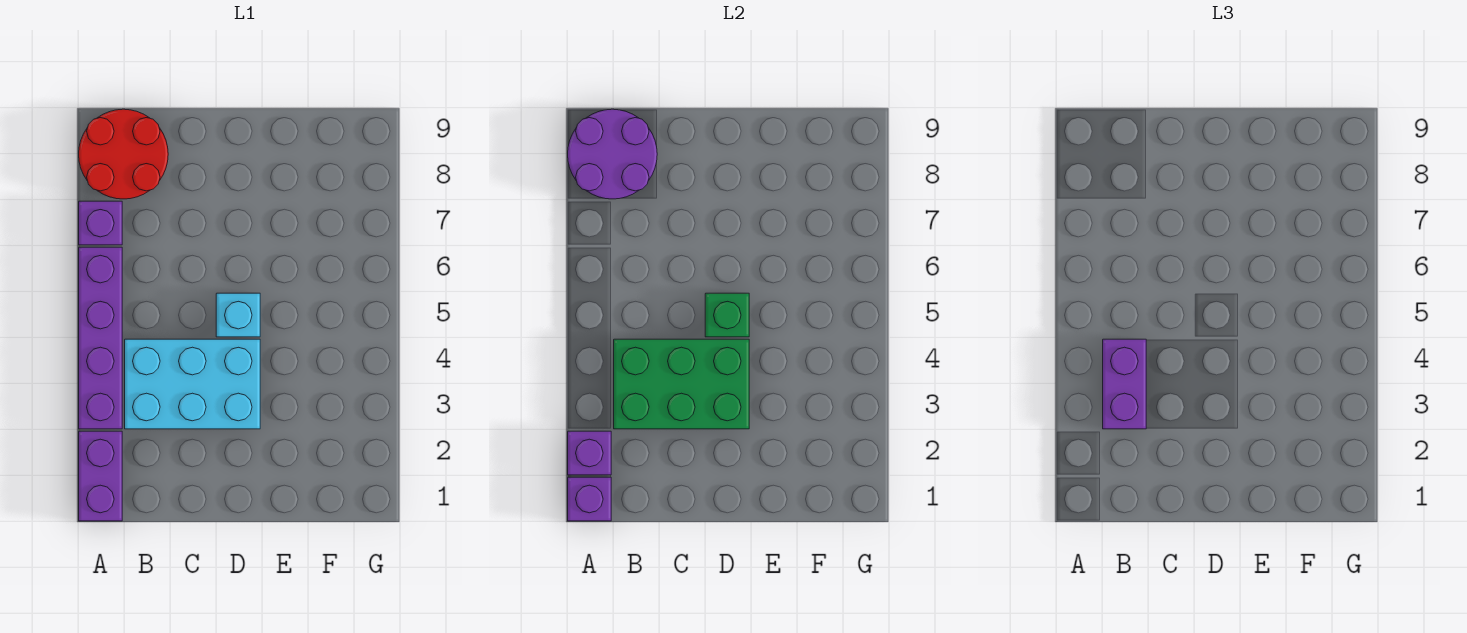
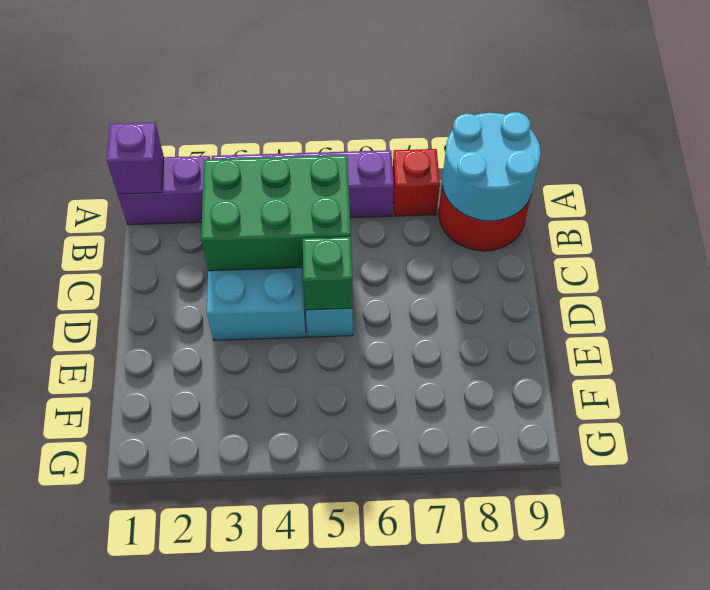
purple brick A2 level 2 -> none
purple brick A7 level 1 -> red brick A7 level 1
purple round brick A8:B9 level 2 -> cyan round brick A8:B9 level 2
green brick B3:D4 level 2 -> green brick B3:C5 level 2
purple brick B3:B4 level 3 -> none

